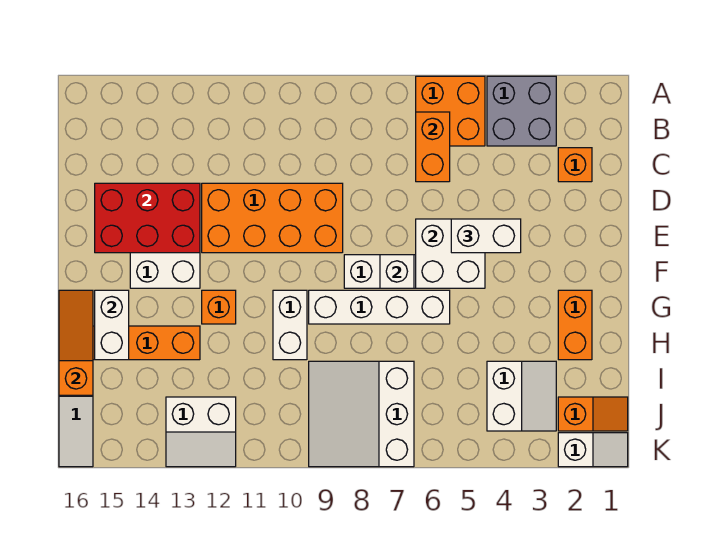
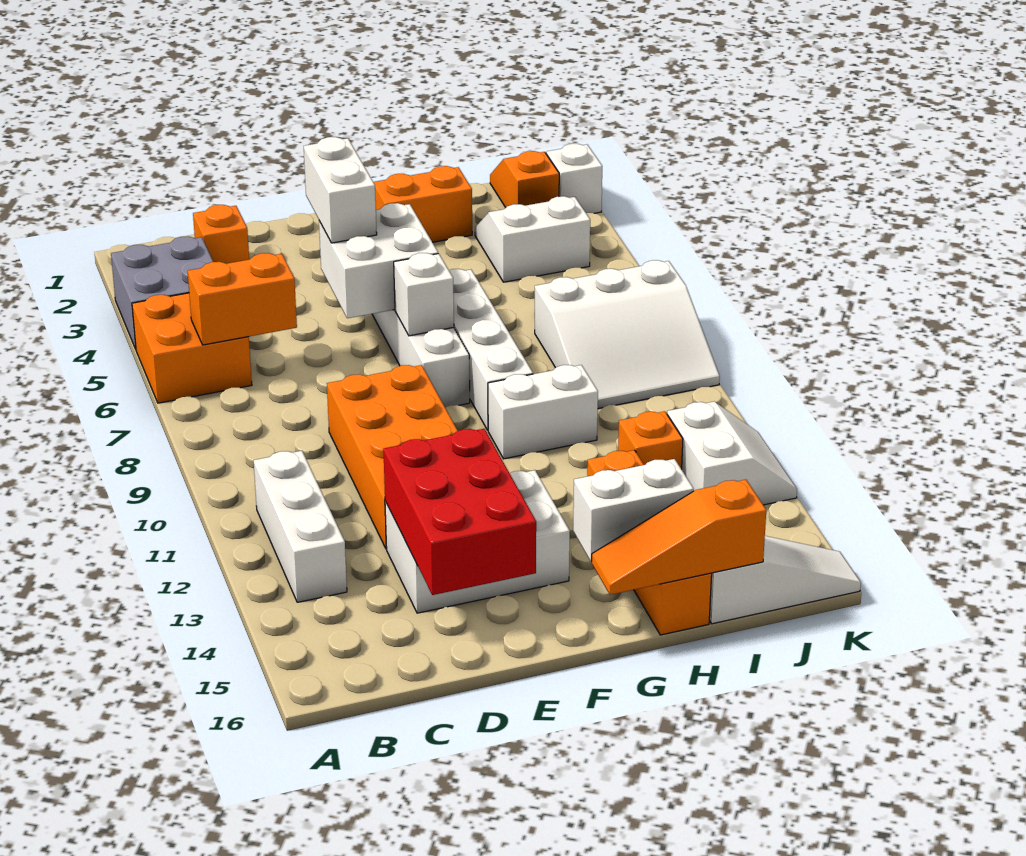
none -> white brick B11:B13 level 1
orange brick G12 level 1 -> orange brick I12 level 1

